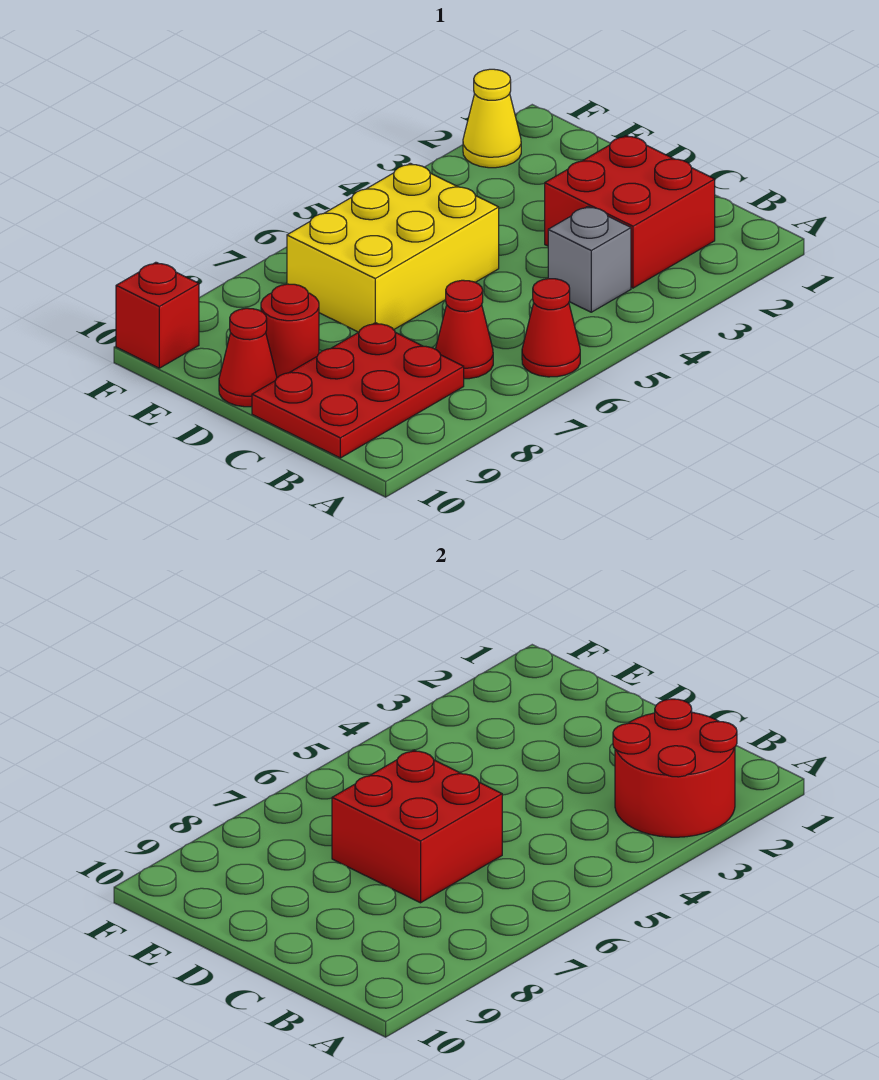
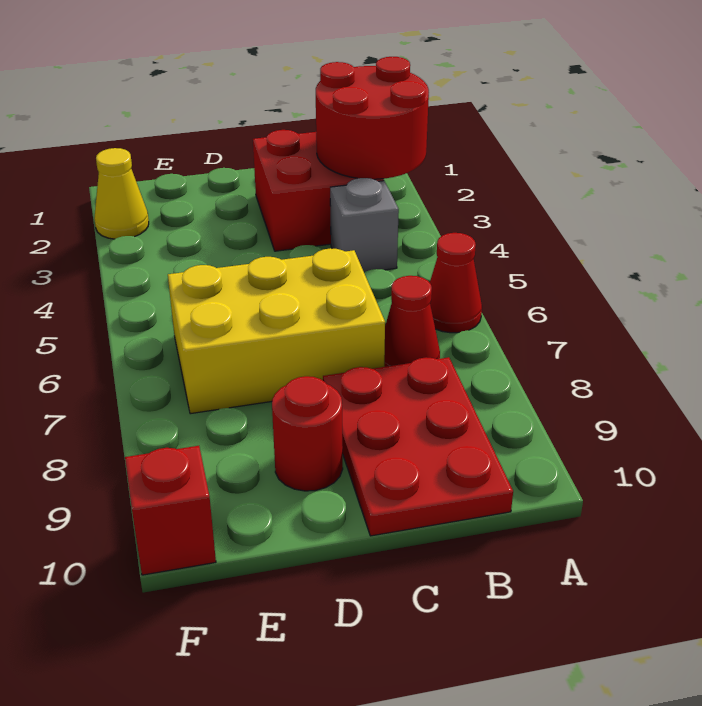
red brick C6:D7 level 2 -> none
yellow brick D5:E7 level 1 -> yellow brick C6:E7 level 1
red cone D10 level 1 -> none

